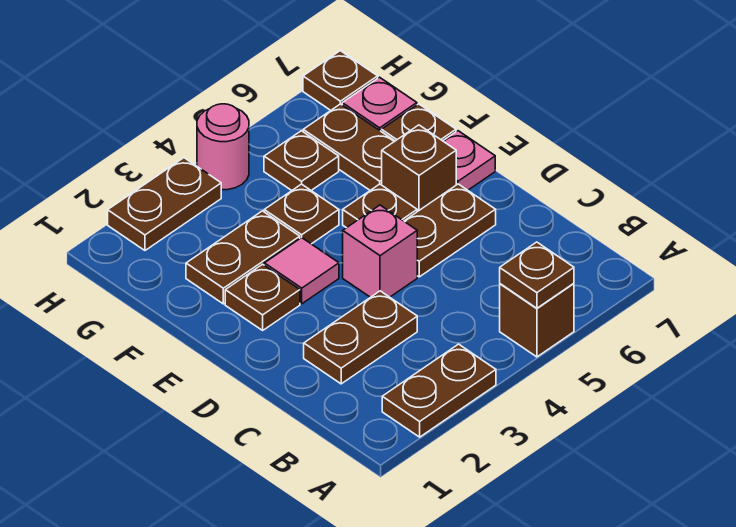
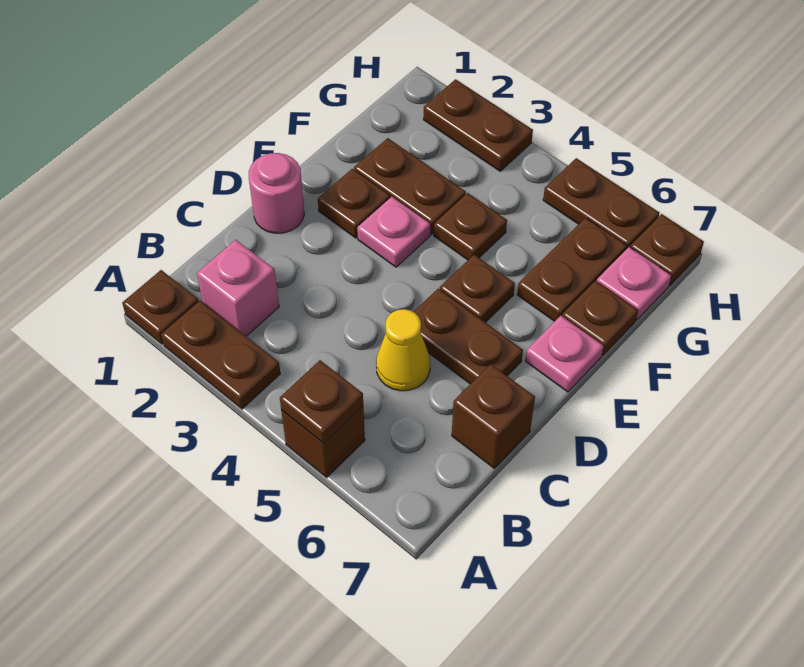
brown plate C2:C3 level 1 -> brown plate H5:H6 level 1
none -> yellow cone C5 level 1
pink brick D4 level 1 -> pink brick B2 level 1
pink tile E3 level 1 -> pink plate E3 level 1
brown brick E6 level 1 -> brown brick C7 level 1
brown plate G5 level 1 -> brown plate A1 level 1
pink round brick H4 level 1 -> pink round brick D1 level 1

